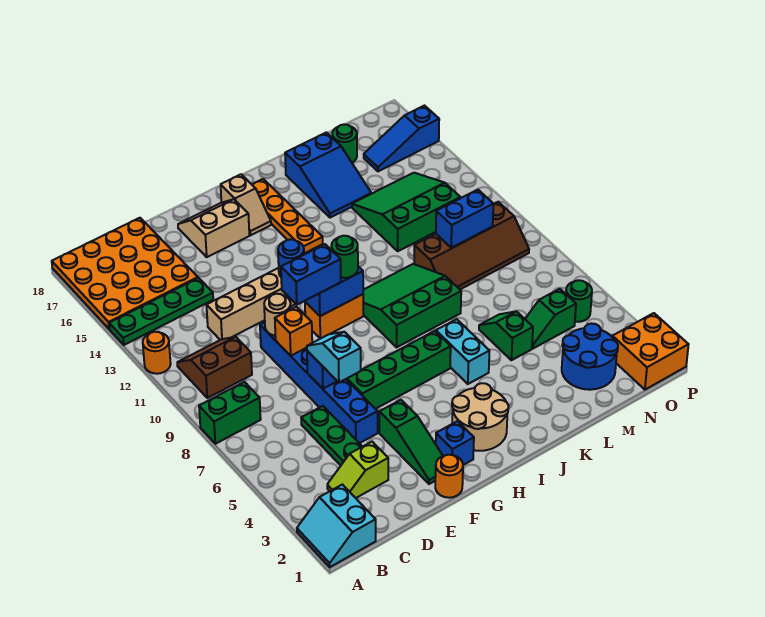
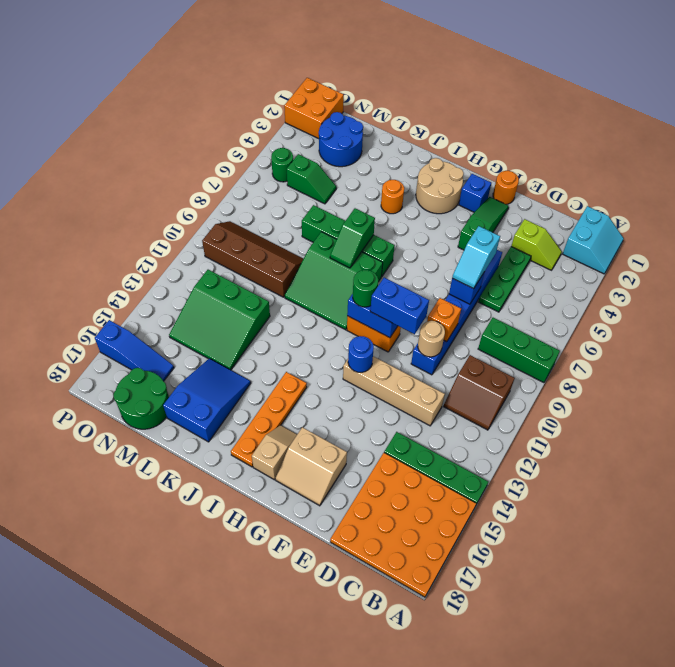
green brick A8:B8 level 1 -> green brick A8:C8 level 1
orange round brick A12 level 1 -> orange round brick J4 level 1
green brick F6:I6 level 1 -> green brick I7:L7 level 1
cyan brick J5:J6 level 1 -> none
green slope L5:L6 level 1 top 5 -> green slope J7:J8 level 2 top 7
blue brick M10:N10 level 2 -> none
green round brick M17 level 1 -> green round brick M17:N18 level 1

